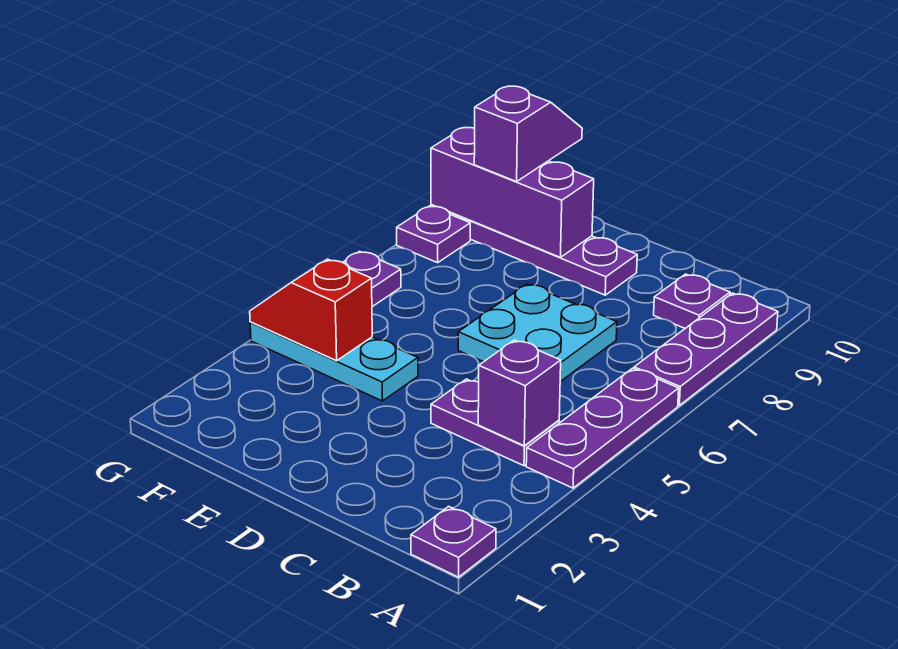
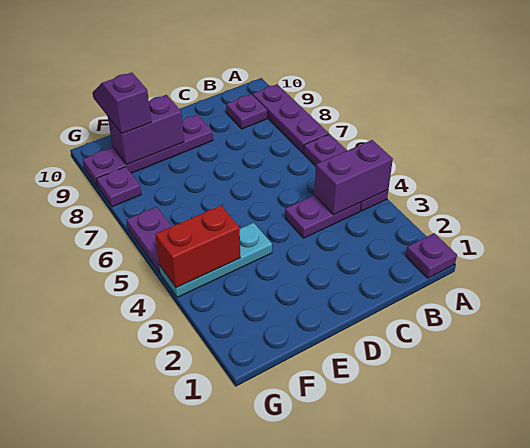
purple brick B4 level 2 -> purple brick A4:B4 level 2
cyan plate C6:D7 level 1 -> none
purple brick E9:G9 level 2 -> purple brick E9:F9 level 2
red slope F4:G4 level 2 top F -> red brick F4:G4 level 2

